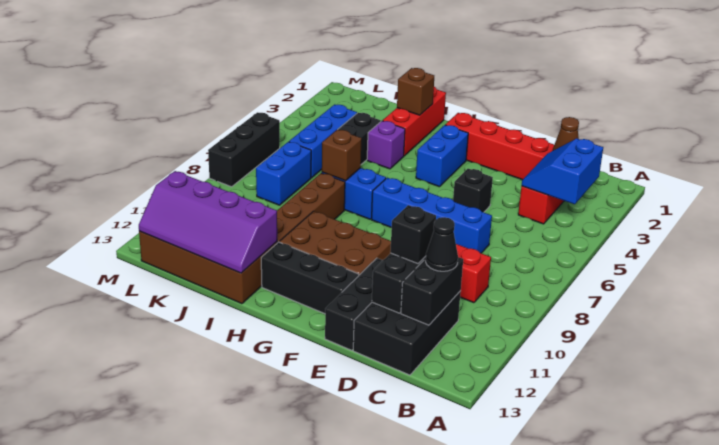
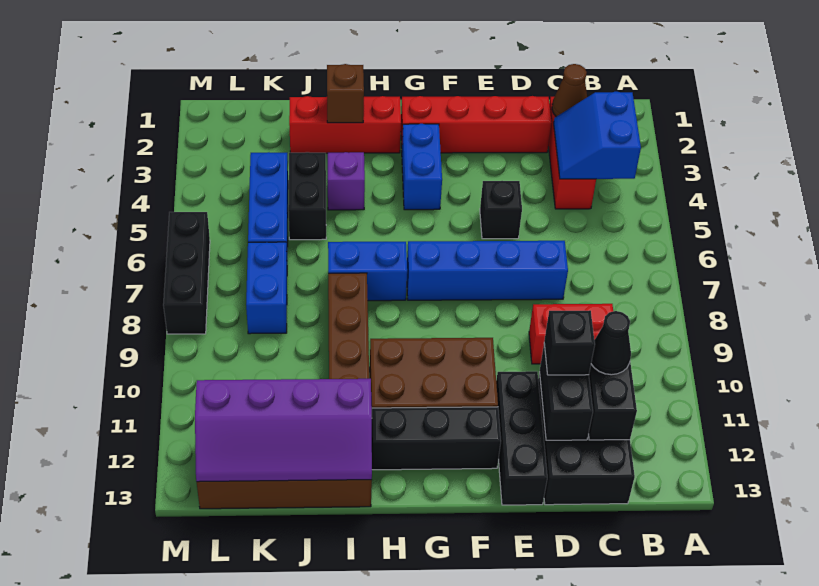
red brick I1:I3 level 1 -> red brick H2:J2 level 1
brown brick I7 level 2 -> none

